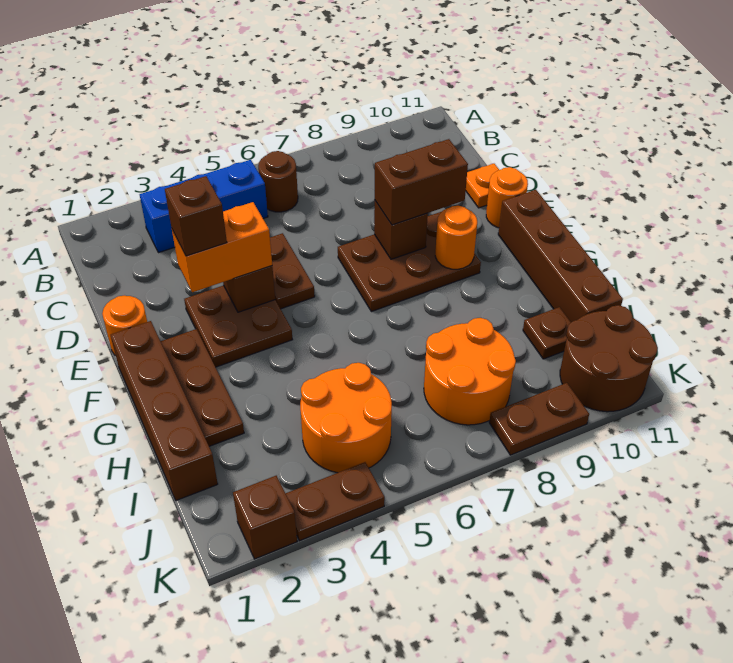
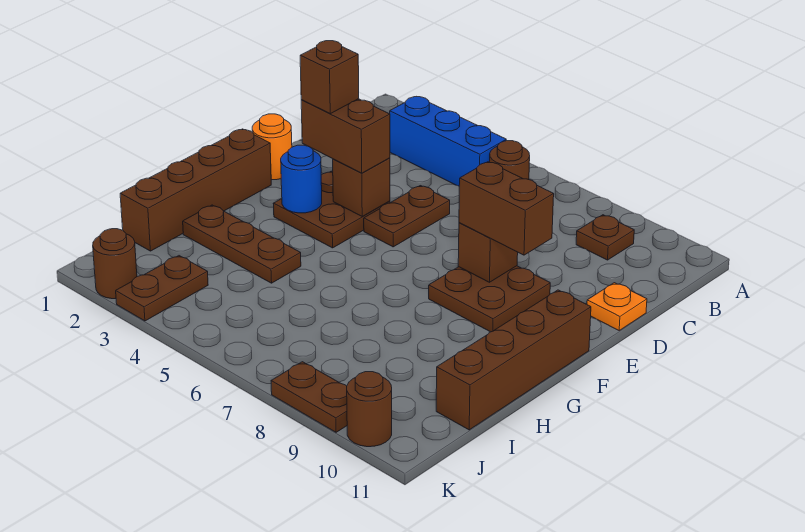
orange brick E3:E4 level 3 -> brown brick E3:E4 level 3
brown plate E7:F9 level 1 -> brown plate E8:F9 level 1
orange round brick E11 level 1 -> none
brown plate F2:H2 level 1 -> brown plate H2:H4 level 1
none -> blue round brick F3 level 2
orange round brick F9 level 2 -> none
orange round brick I4:J5 level 1 -> none
orange round brick I7:J8 level 1 -> none
brown plate I10 level 1 -> brown plate B9 level 1
brown round brick J10:K11 level 1 -> brown round brick K10 level 1
brown brick K2 level 1 -> brown round brick K2 level 1
brown plate K3:K4 level 1 -> brown plate J3:K3 level 1

